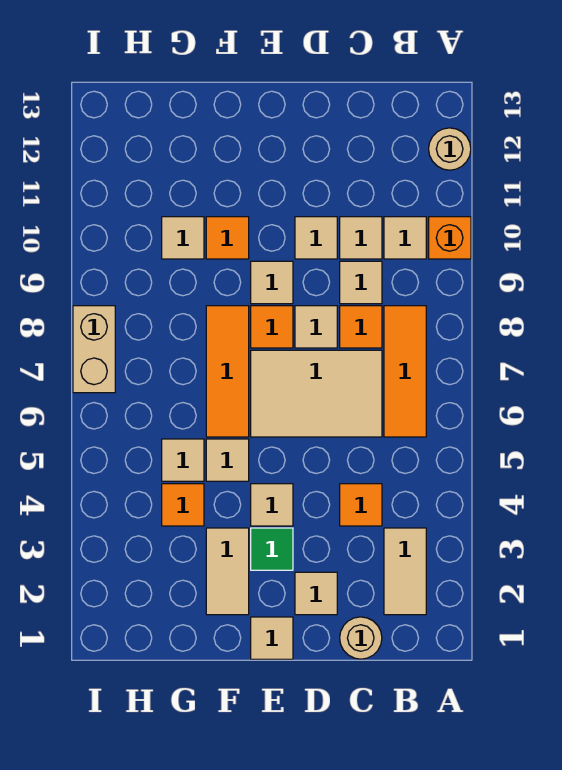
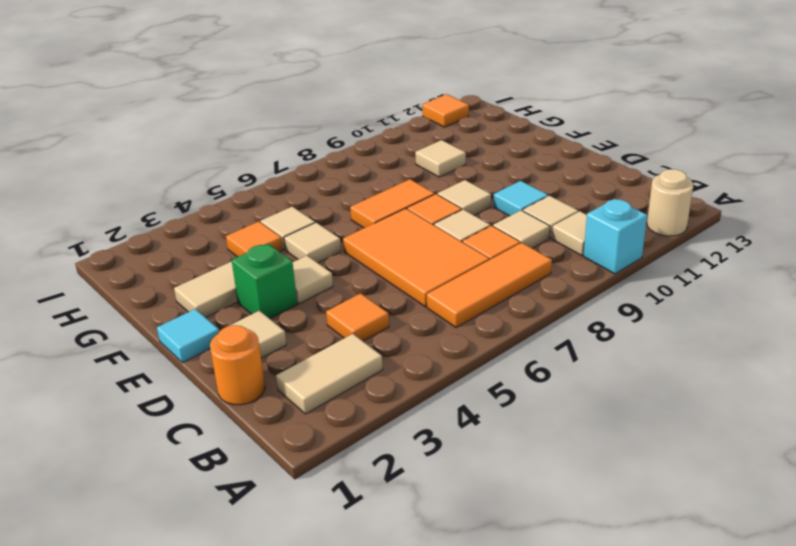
orange brick A10 level 1 -> cyan brick A10 level 1
tan round brick C1 level 1 -> orange round brick C1 level 1
tan tile C6:E7 level 1 -> orange tile C6:E7 level 1
tan tile D10 level 1 -> cyan tile D10 level 1
tan tile E1 level 1 -> cyan tile E1 level 1
green tile E3 level 1 -> green brick E3 level 1
orange tile F6:F8 level 1 -> orange tile F7:F8 level 1
orange tile F10 level 1 -> orange tile I12 level 1
tan brick I7:I8 level 1 -> none

